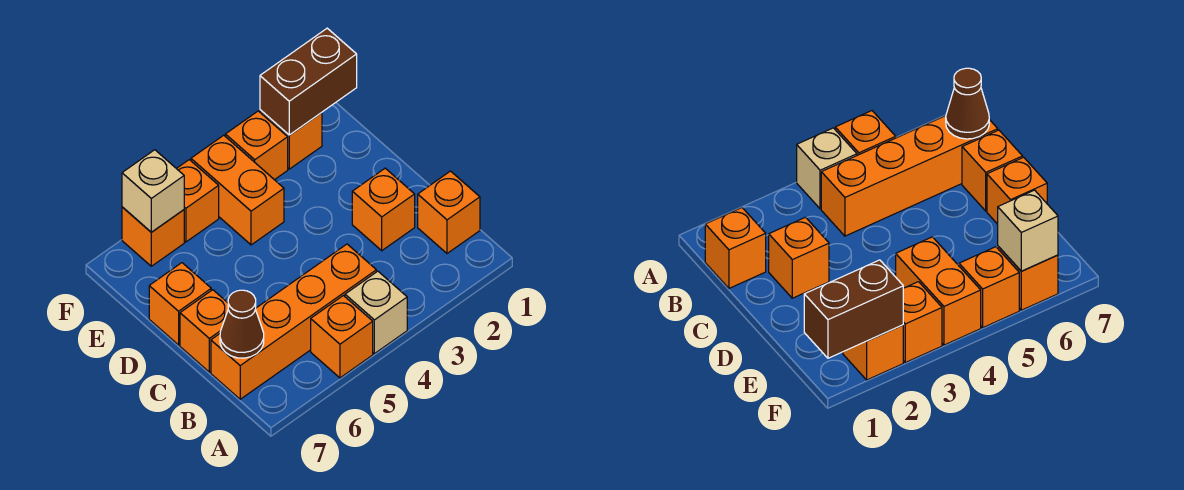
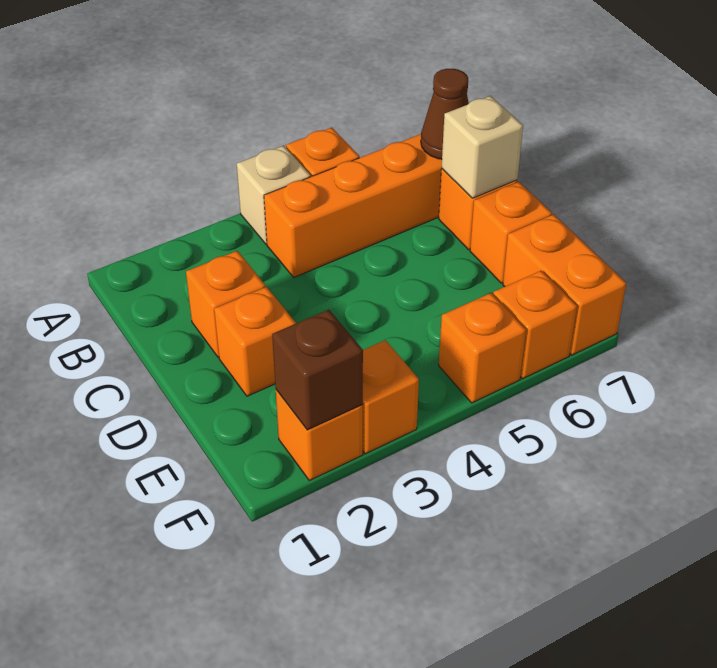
orange brick B1 level 1 -> orange brick D2 level 1
orange brick E4:F4 level 1 -> orange brick E7:F7 level 1
brown brick F1:F2 level 2 -> brown brick F2 level 2
tan brick F6 level 2 -> tan brick C7 level 2

